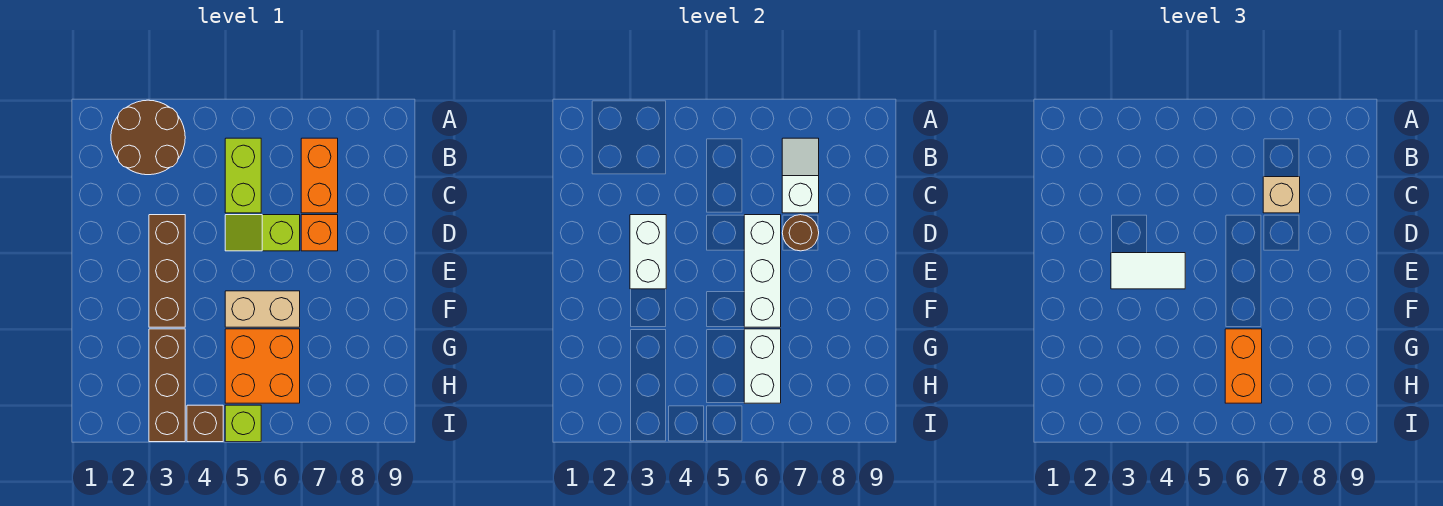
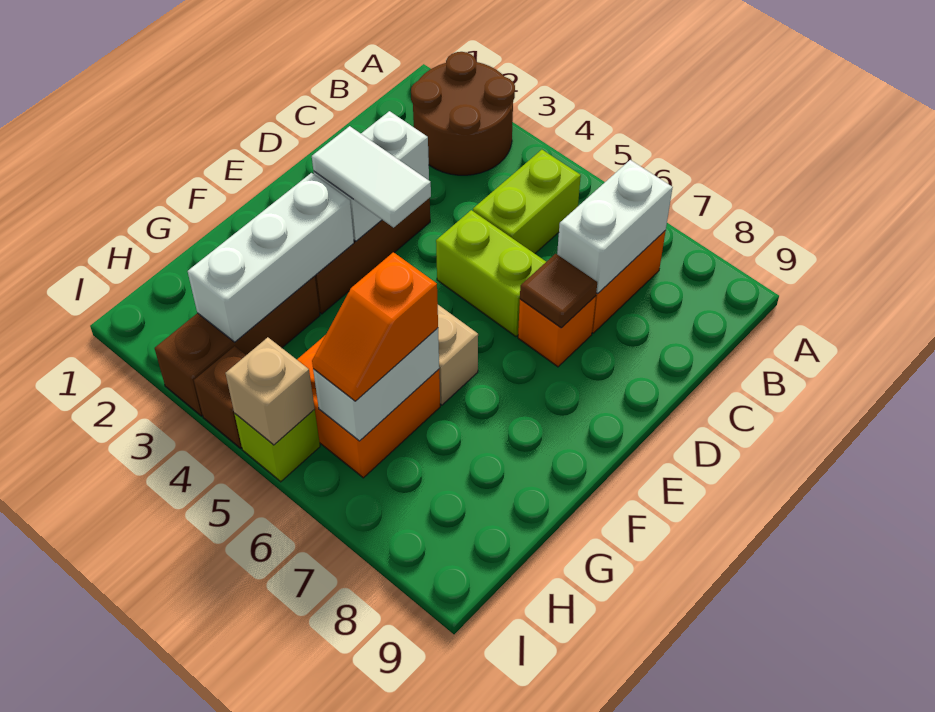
white slope B7:C7 level 2 top C -> white brick B7:C7 level 2
tan brick C7 level 3 -> tan brick I5 level 2
lime slope D5:D6 level 1 top 6 -> lime brick D5:D6 level 1
white brick D6:F6 level 2 -> white brick F3:H3 level 2
brown round brick D7 level 2 -> brown tile D7 level 2
orange brick G6:H6 level 3 -> orange slope G6:H6 level 3 top G

